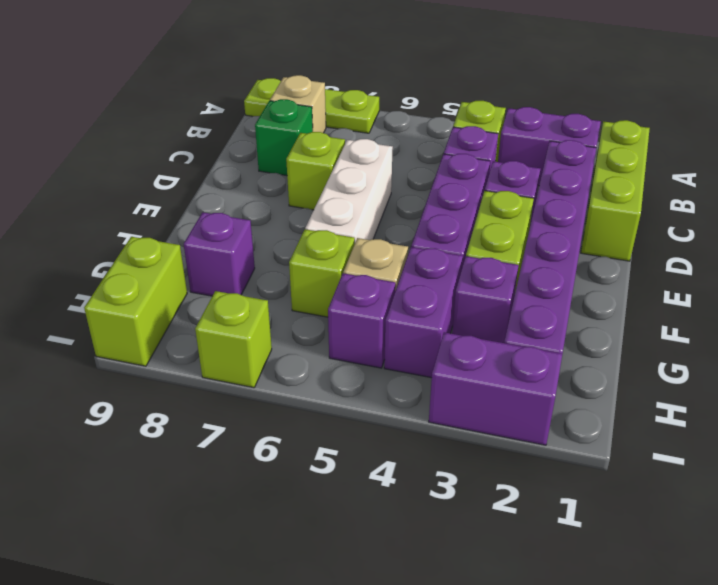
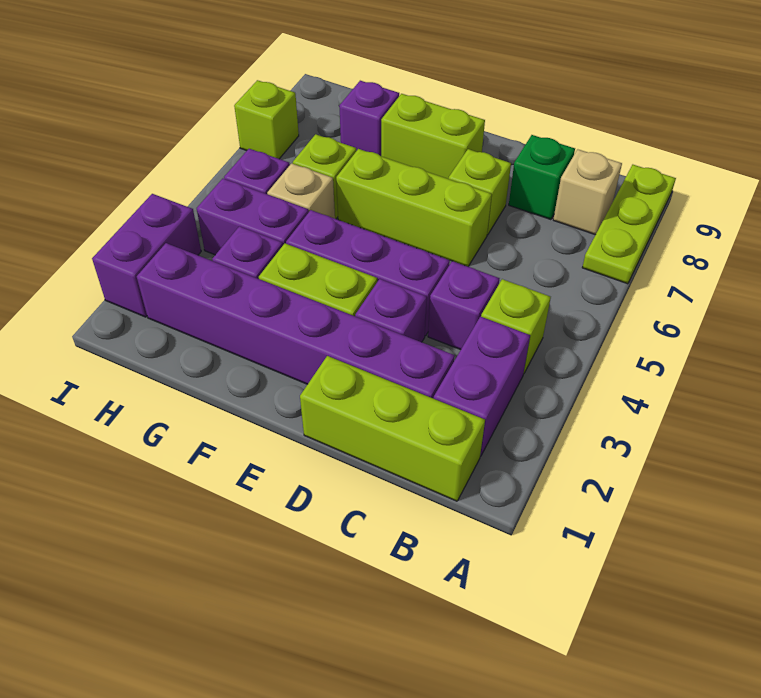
white brick D6:F6 level 1 -> lime brick D6:F6 level 1
lime brick H9:I9 level 1 -> lime brick E8:F8 level 1

